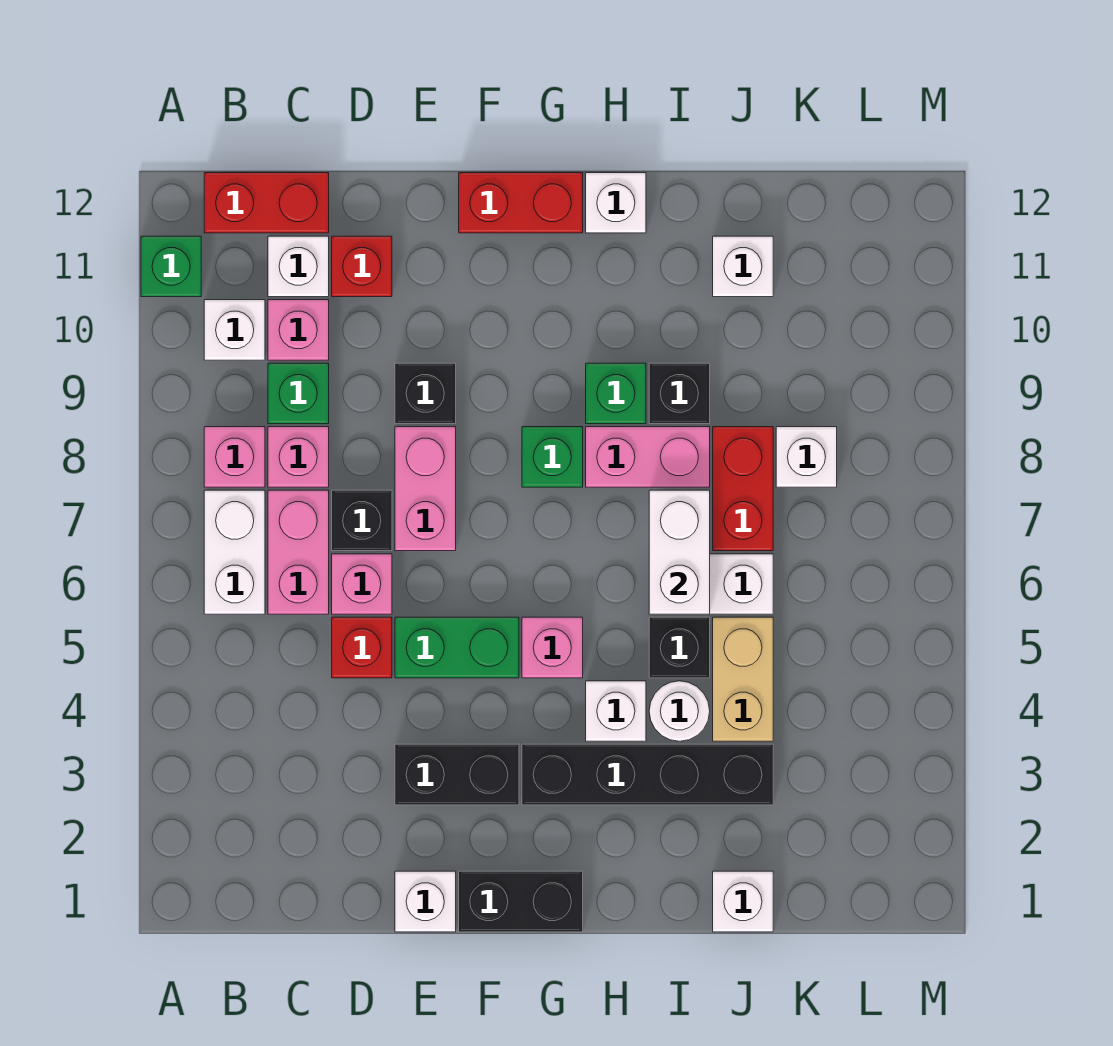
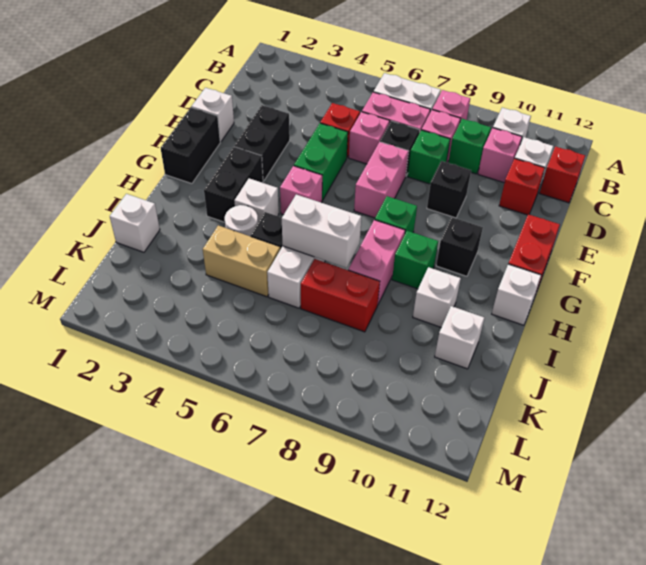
green brick A11 level 1 -> green brick D8 level 1
red brick B12:C12 level 1 -> red brick C12 level 1
pink brick E7:E8 level 1 -> pink brick E7:F7 level 1
black brick G3:J3 level 1 -> black brick G3:H3 level 1
black brick I9 level 1 -> black brick G10 level 1
white brick K8 level 1 -> white brick I10 level 1

